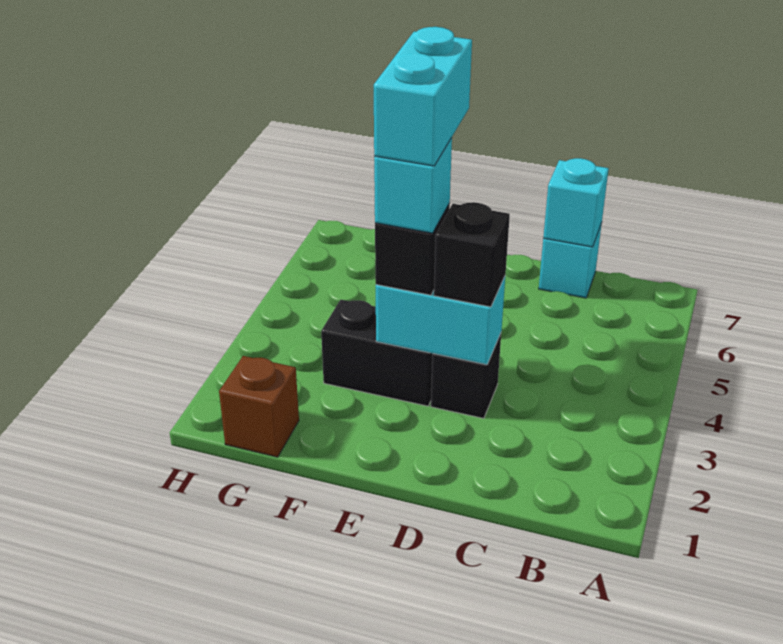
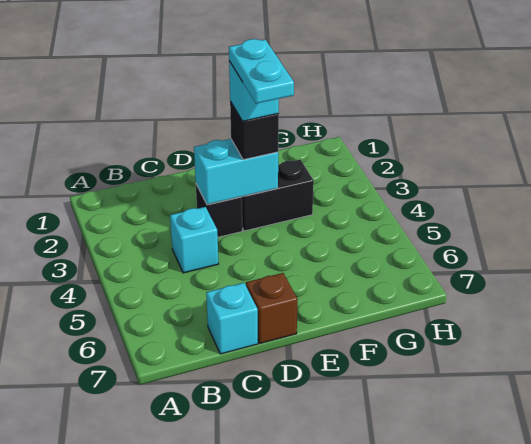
cyan brick C7 level 2 -> cyan brick C4 level 1
black brick D3 level 3 -> none
cyan brick E3:E4 level 5 -> cyan plate E3:E4 level 5
brown brick G1 level 1 -> brown brick D7 level 1

